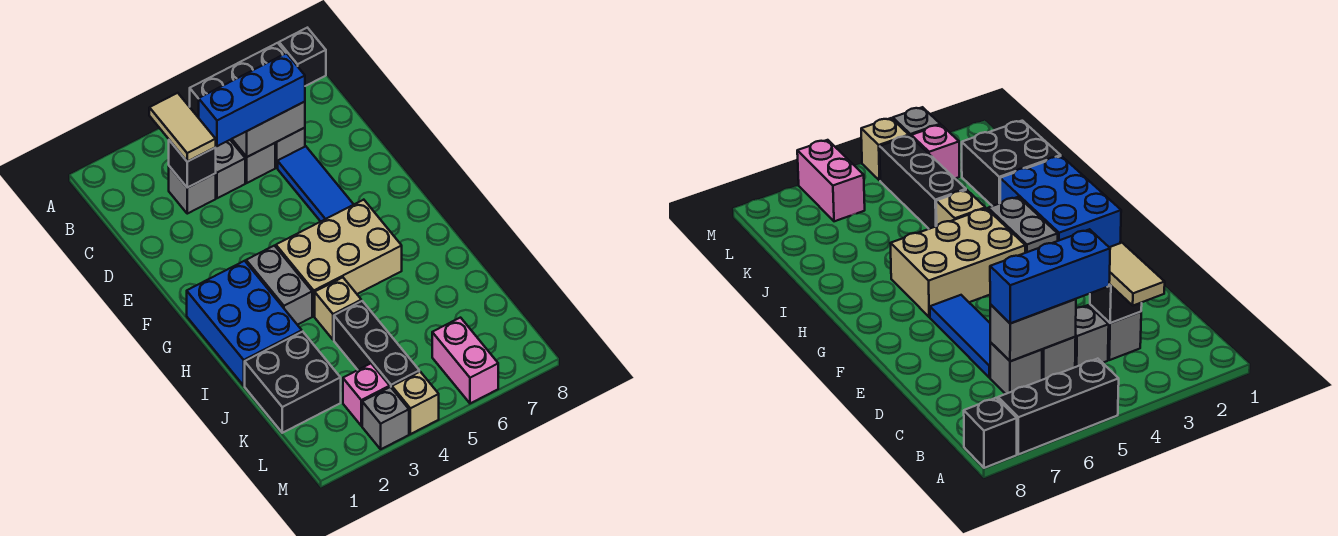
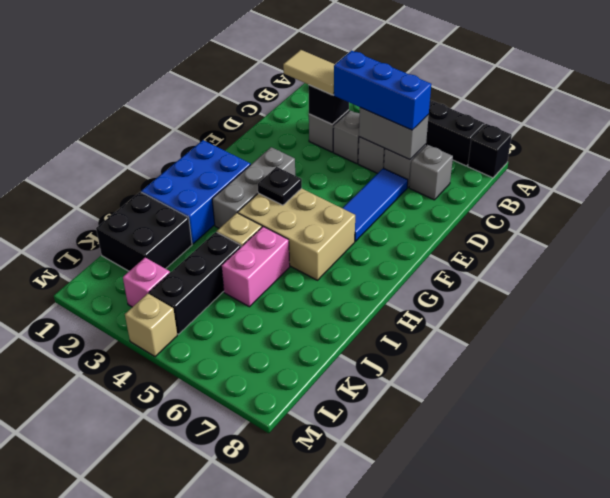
tan tile B3:C3 level 3 -> tan tile C2:C3 level 3
grey brick G3:H3 level 1 -> grey brick F3:H3 level 1
none -> black plate G4 level 2
pink brick L6:M6 level 1 -> pink brick I5:J5 level 1
grey brick M3 level 1 -> grey brick C7 level 1

